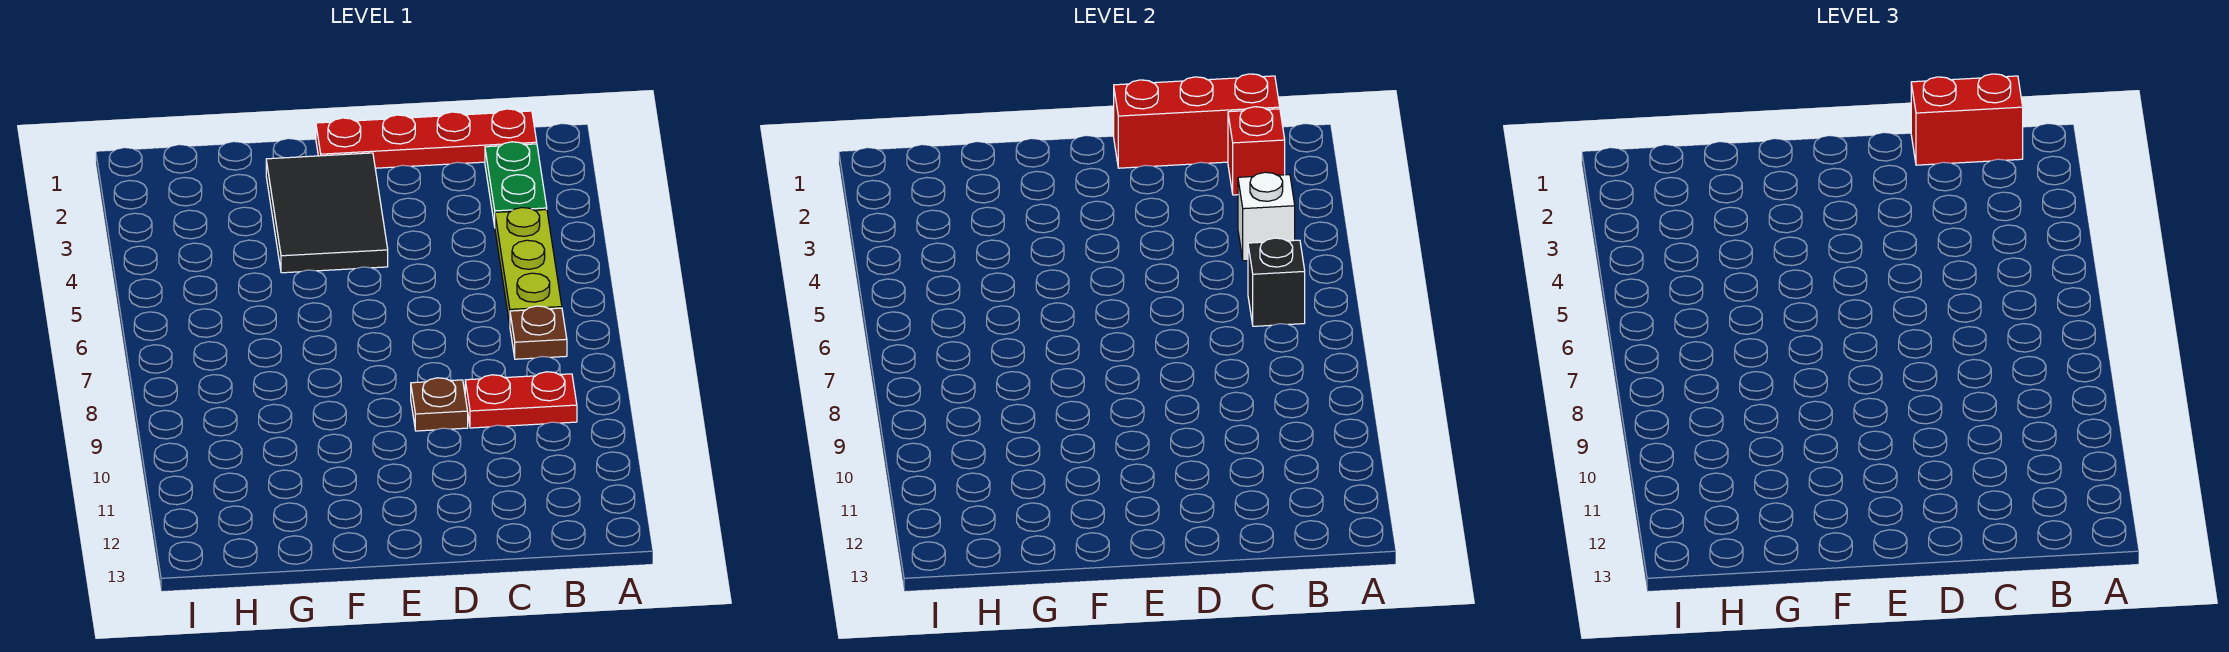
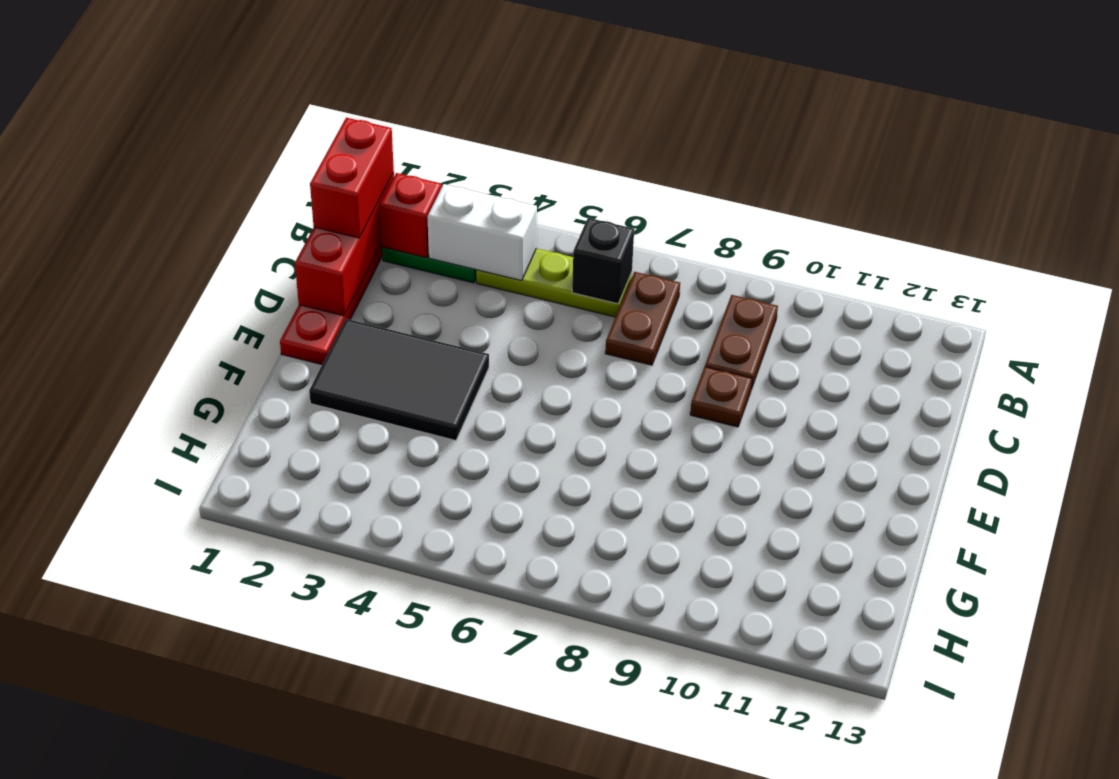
white brick B4 level 2 -> white brick B3:B4 level 2
brown plate B7 level 1 -> brown plate B7:C7 level 1
red plate B9:C9 level 1 -> brown plate B9:C9 level 1

